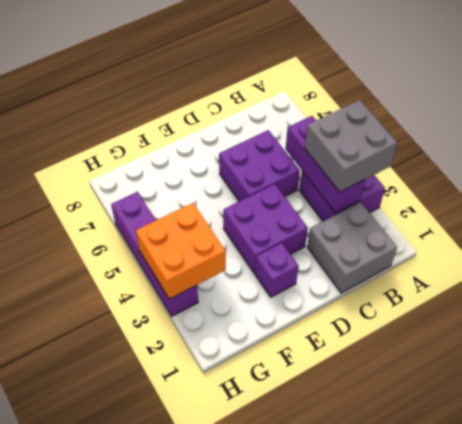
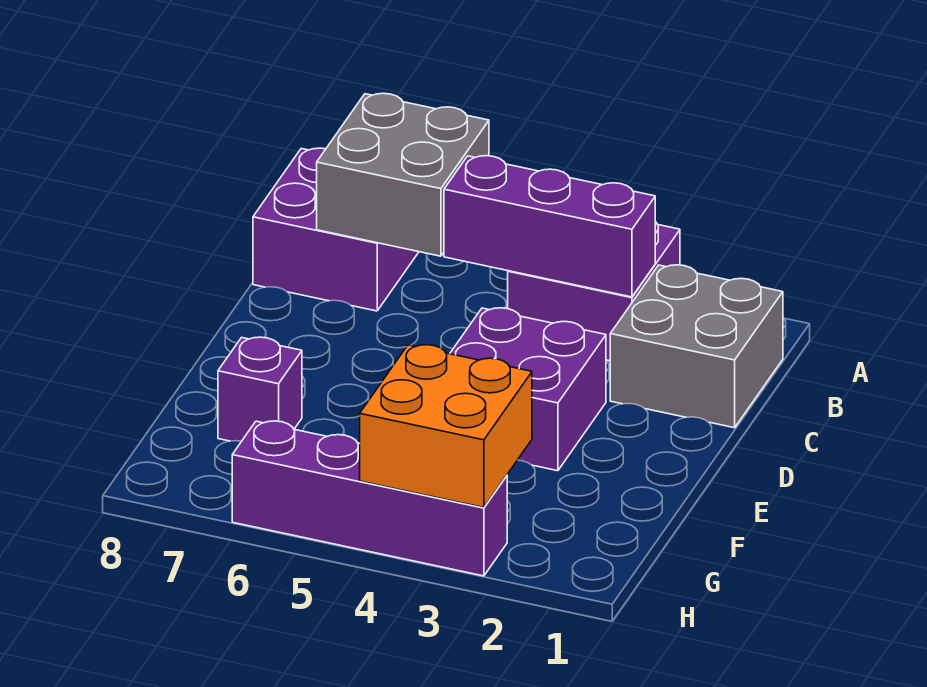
grey brick A3:B4 level 3 -> grey brick A6:B7 level 2
purple brick C5:D6 level 1 -> purple brick A7:B8 level 1
purple brick E2 level 1 -> purple brick F7 level 1

